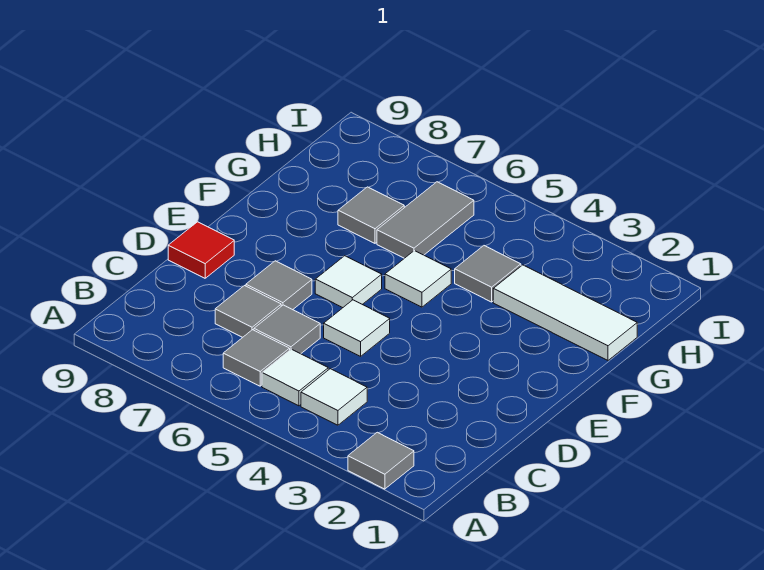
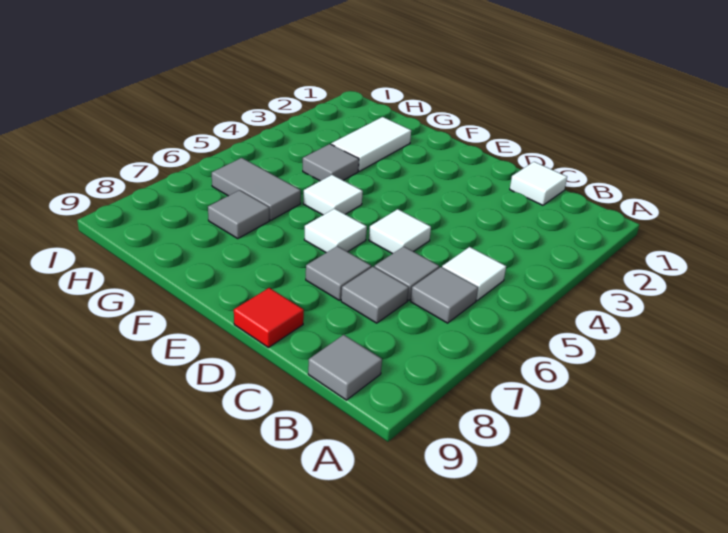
grey tile A2 level 1 -> grey tile B9 level 1
white tile B4 level 1 -> white tile C1 level 1
white tile G1:G3 level 1 -> white tile G2:G3 level 1

